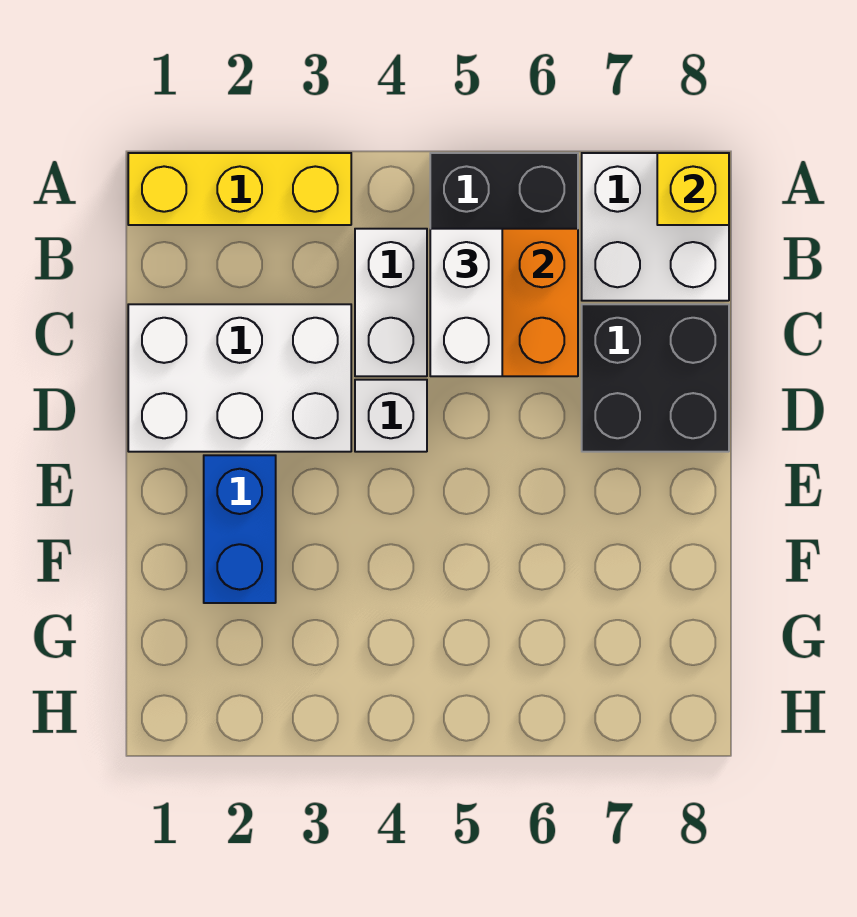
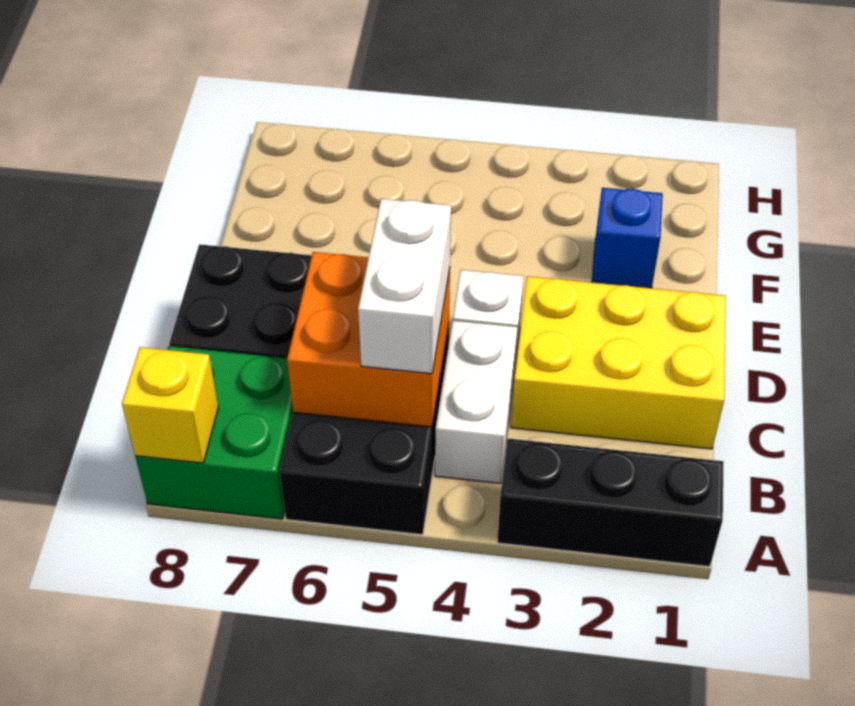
yellow brick A1:A3 level 1 -> black brick A1:A3 level 1
white brick A7:B8 level 1 -> green brick A7:B8 level 1
white brick C1:D3 level 1 -> yellow brick C1:D3 level 1
blue brick E2:F2 level 1 -> blue brick F2 level 1

